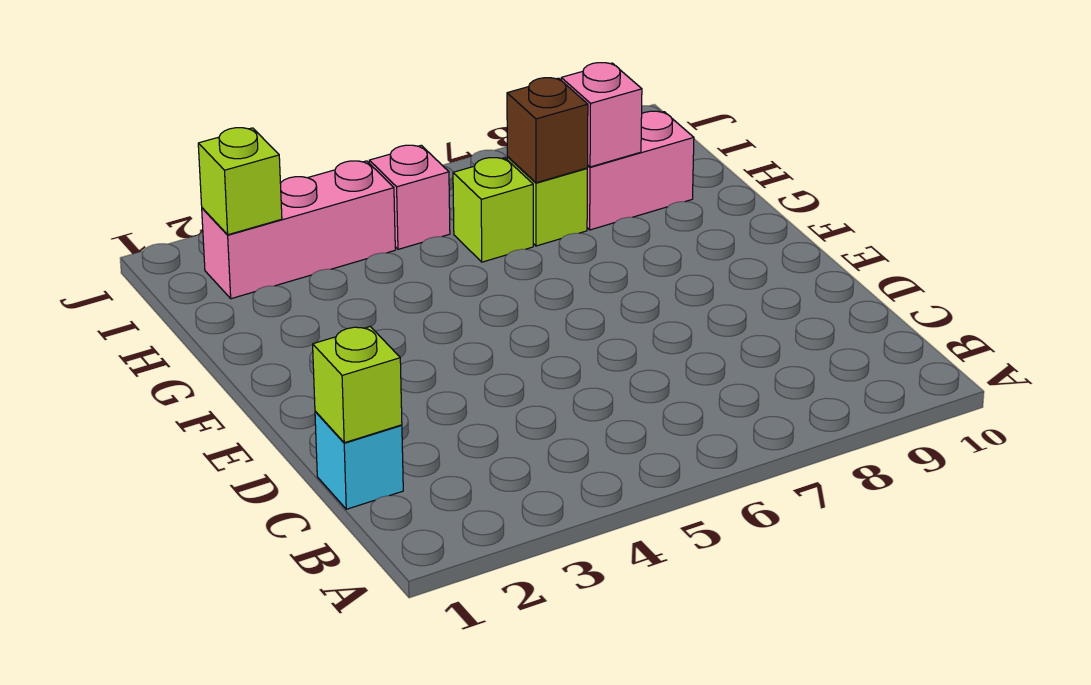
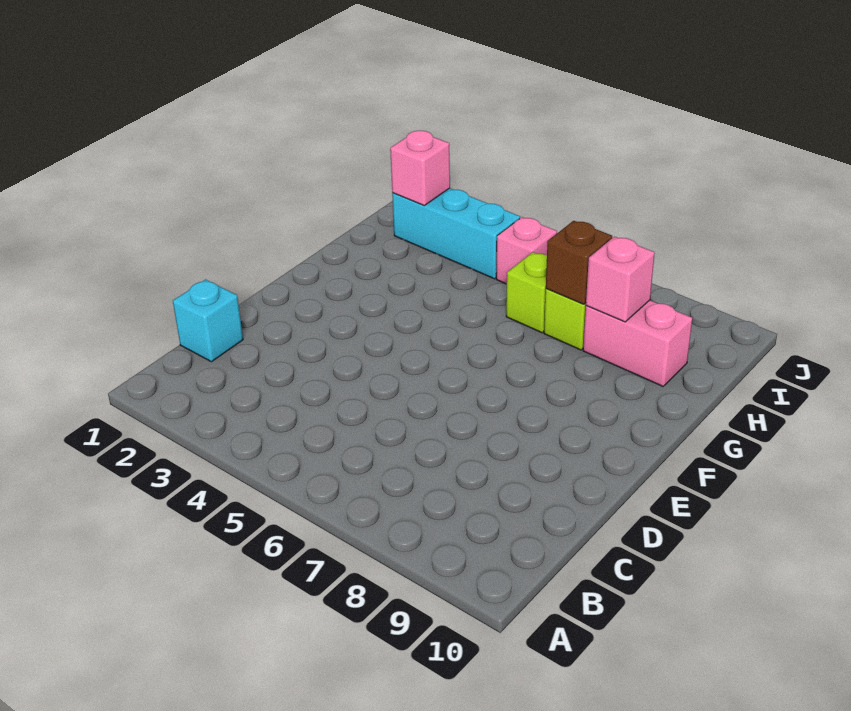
lime brick C1 level 2 -> none
pink brick I2:I4 level 1 -> cyan brick I2:I4 level 1
lime brick I2 level 2 -> pink brick I2 level 2

